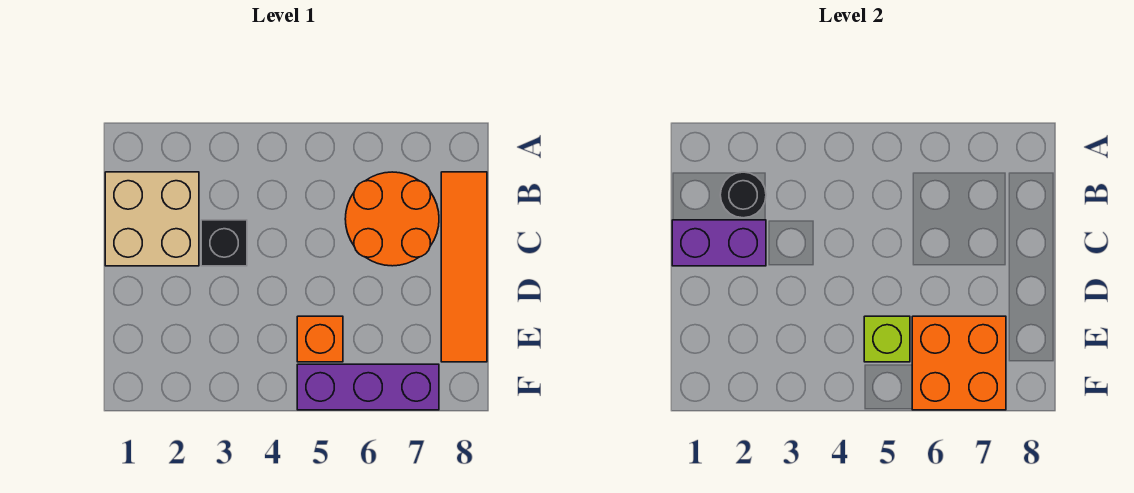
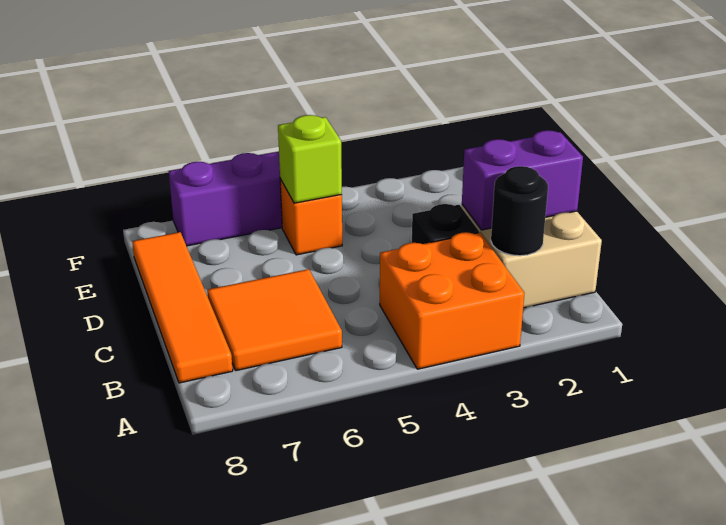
orange round brick B6:C7 level 1 -> orange tile B6:C7 level 1
orange brick E6:F7 level 2 -> orange brick A3:B4 level 1

